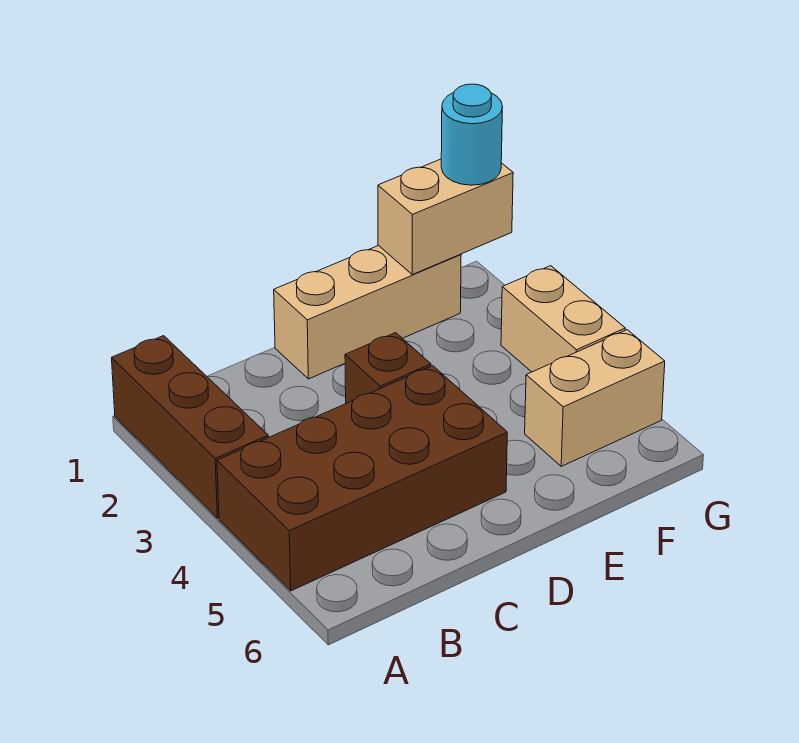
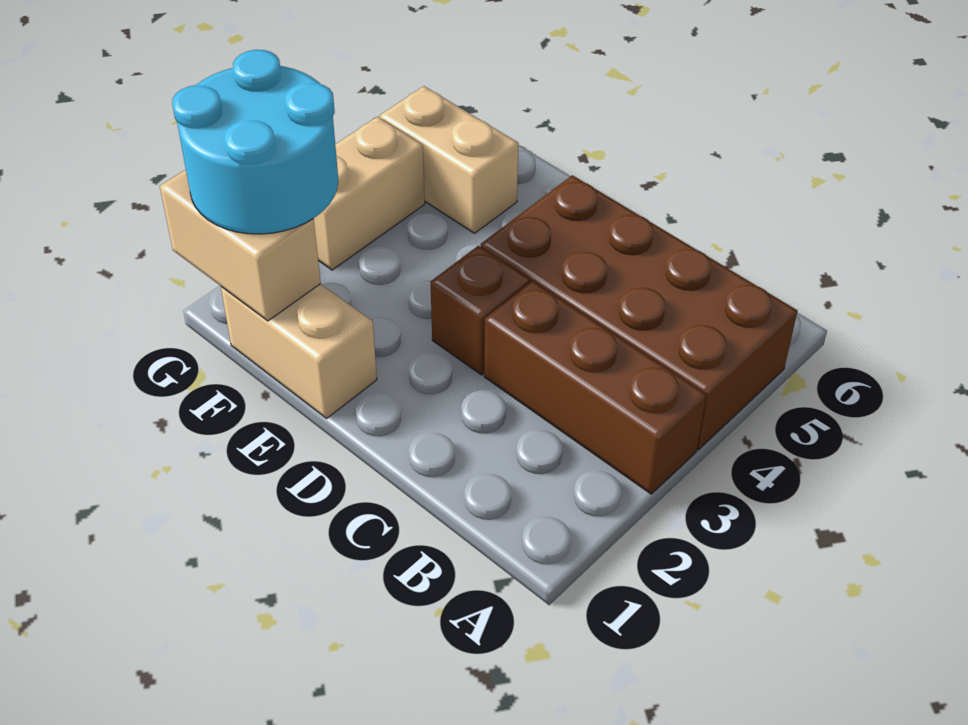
brown brick A1:A3 level 1 -> brown brick A3:C3 level 1
tan brick D1:F1 level 1 -> tan brick E1:F1 level 1
cyan round brick G1 level 3 -> cyan round brick F1:G2 level 3

